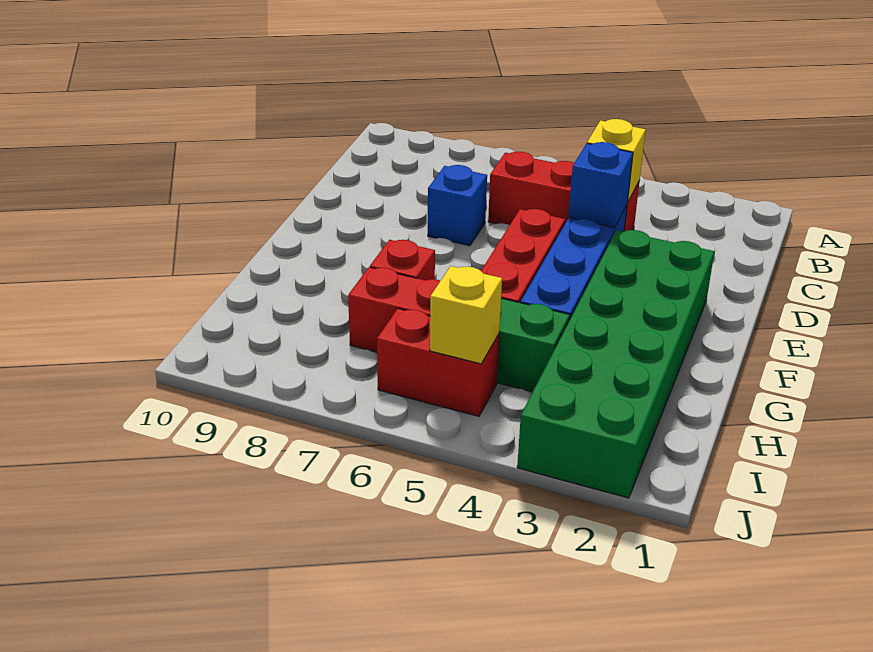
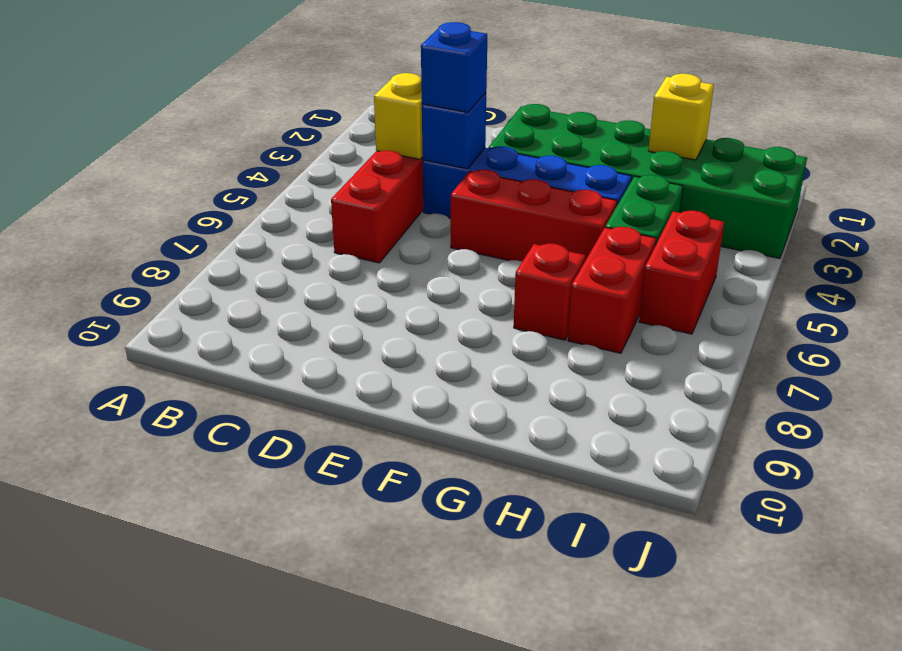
blue brick D7 level 1 -> blue brick D4 level 3
yellow brick I5 level 2 -> yellow brick H2 level 2

